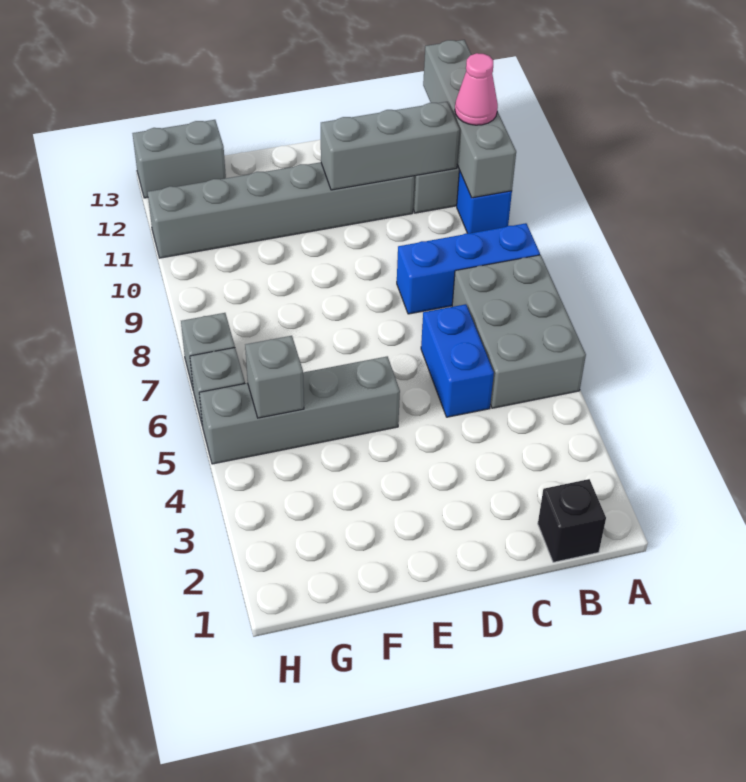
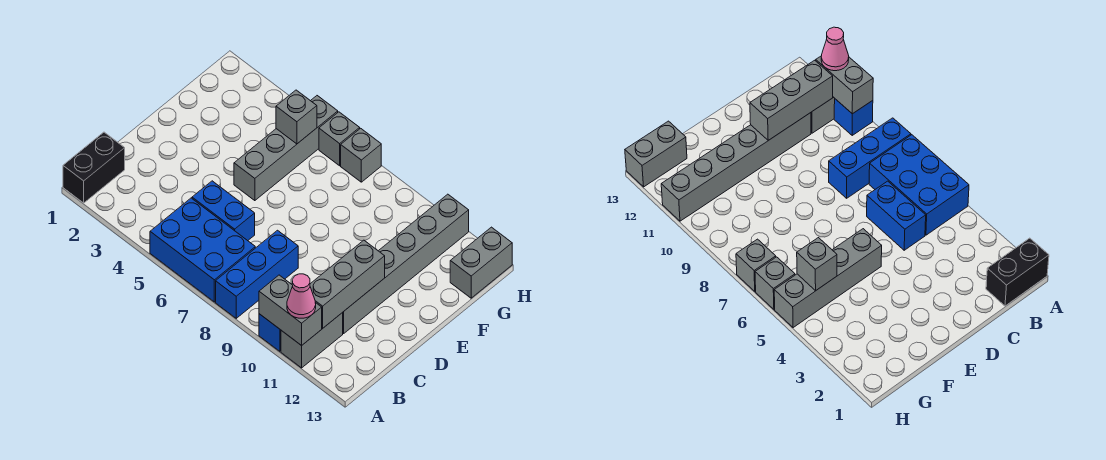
grey brick A5:B7 level 1 -> blue brick A5:B7 level 1
grey brick A10:A13 level 2 -> grey brick A10:A11 level 2
black brick B1 level 1 -> black brick A1:B1 level 1

